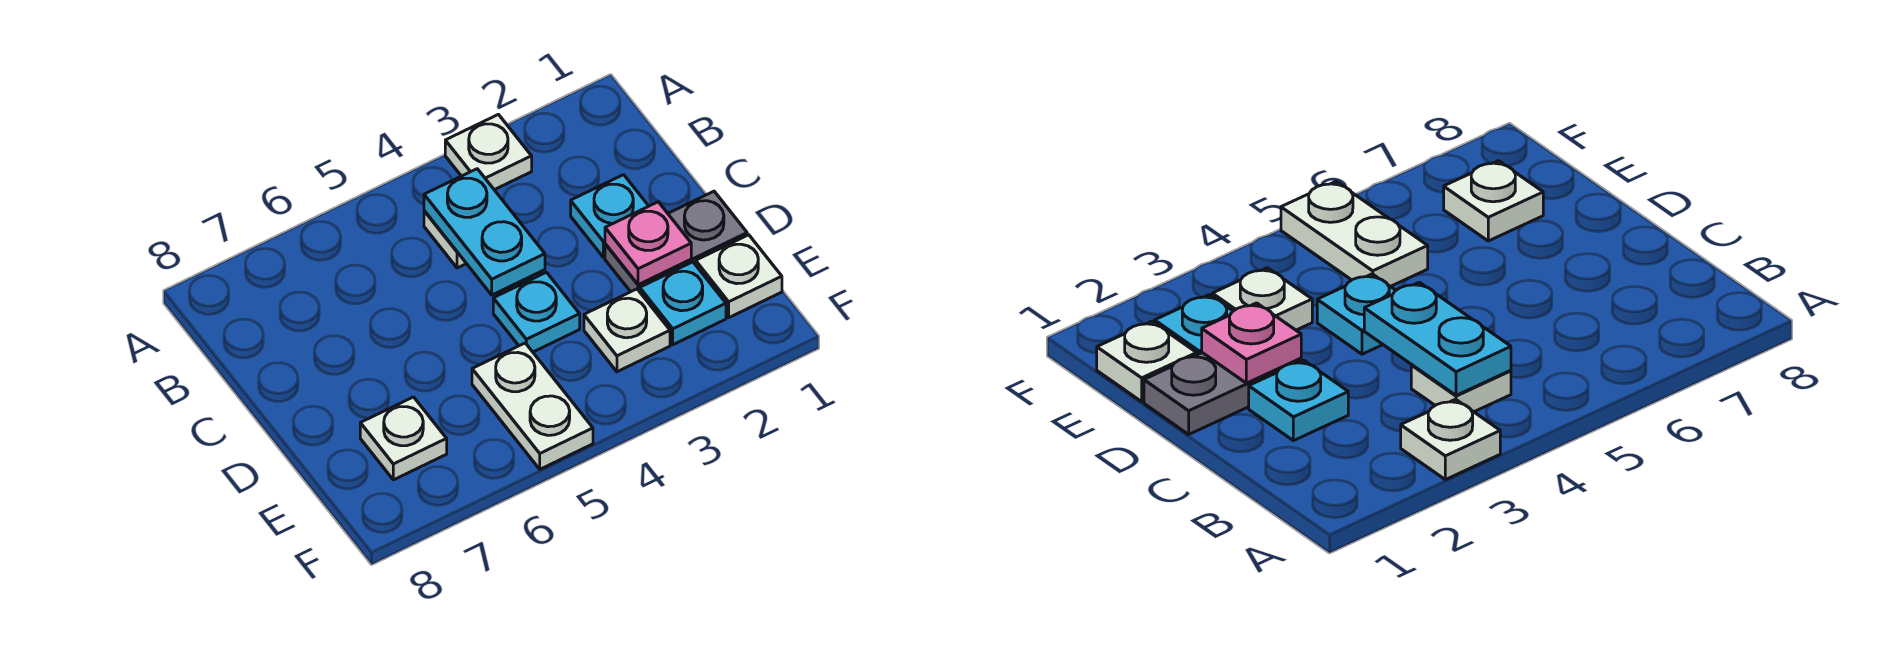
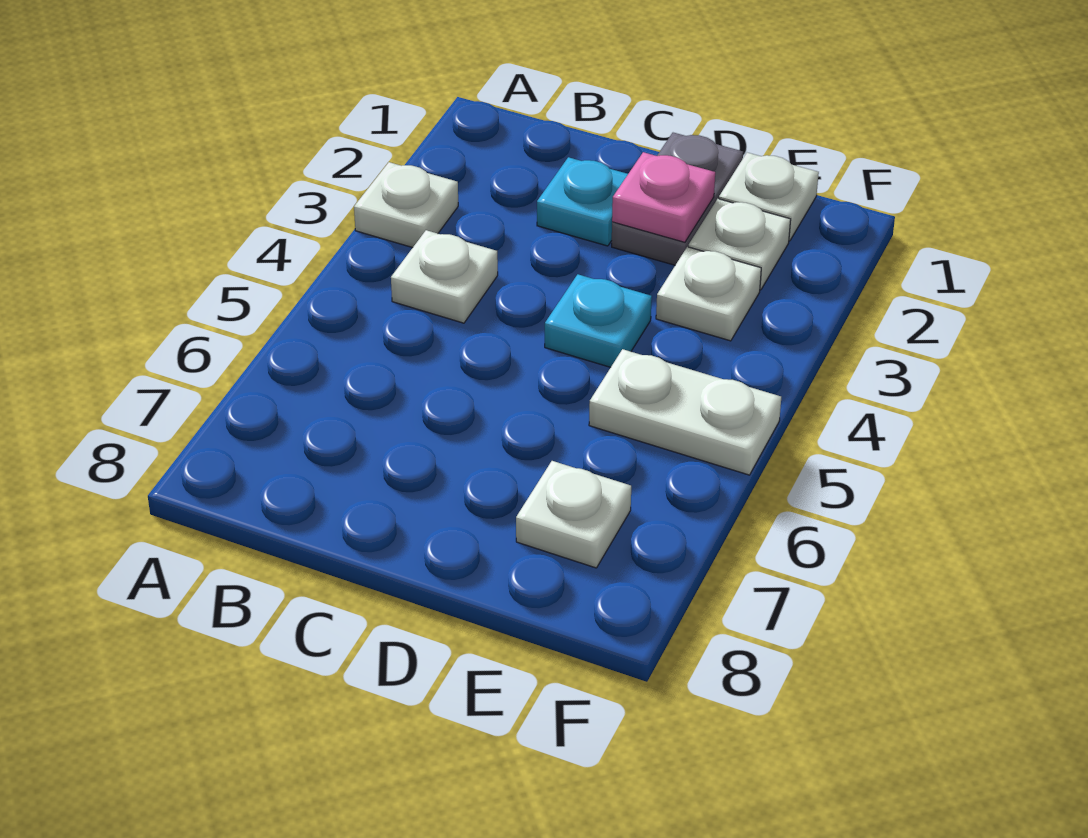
cyan plate B4:C4 level 2 -> none
cyan plate E2 level 1 -> white plate E2 level 1

